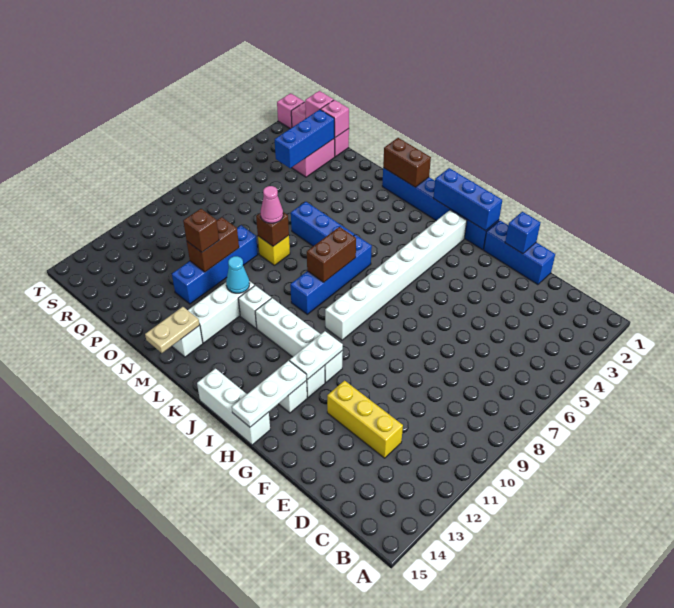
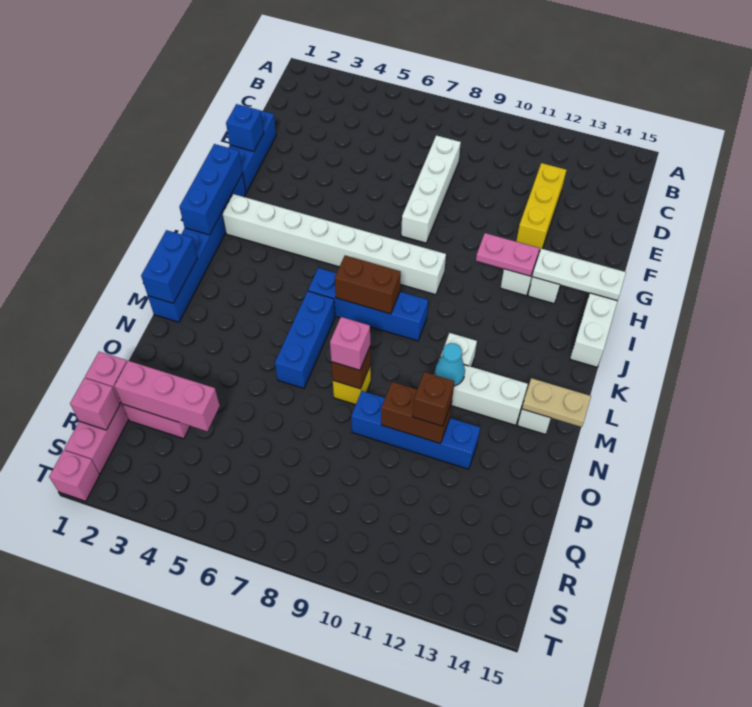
white brick H11:K11 level 1 -> white brick D8:G8 level 1
white plate H11:H12 level 2 -> pink plate H11:H12 level 2
brown brick L1:M1 level 2 -> blue brick L1:M1 level 2
pink cone N8 level 3 -> pink brick N8 level 3
blue brick Q2:Q4 level 2 -> pink brick Q2:Q4 level 2

